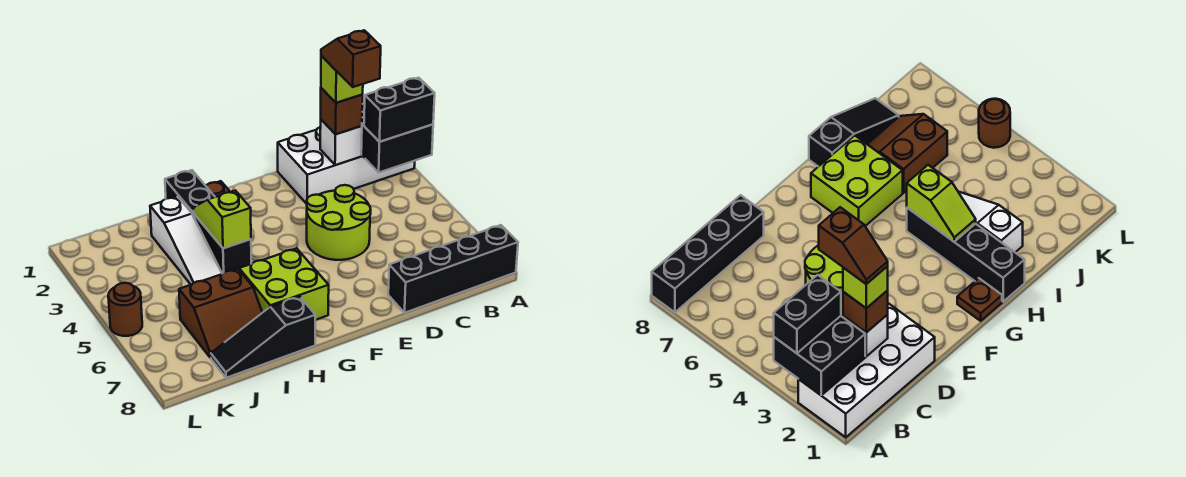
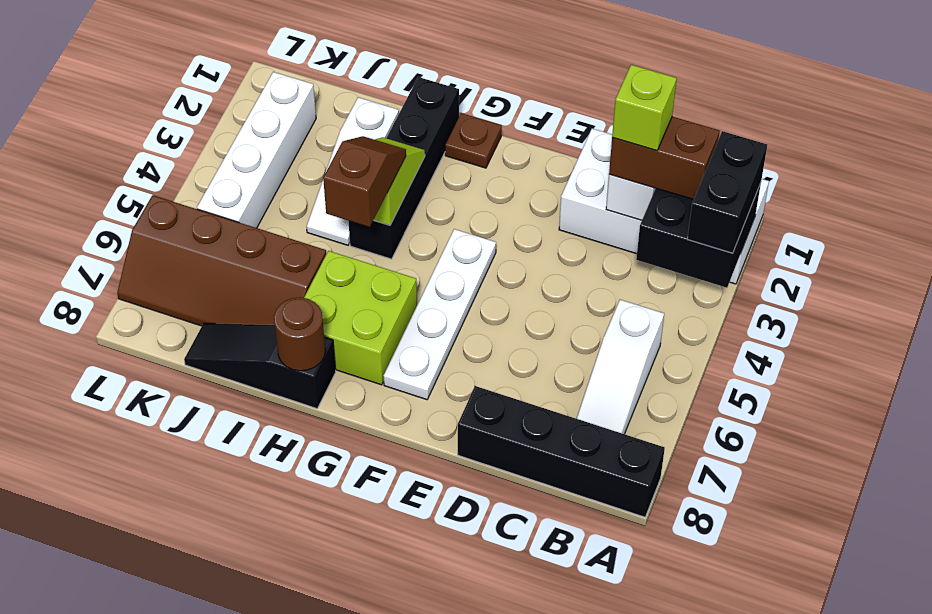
black brick A3:B3 level 3 -> black brick A2:A3 level 3
none -> white slope B5:B7 level 1 top 5
brown brick C2 level 3 -> brown brick B2:C2 level 3
brown slope C2:C3 level 5 top 3 -> brown slope H4:H5 level 3 top 5
lime round brick D4:E5 level 1 -> none
none -> white plate F4:F7 level 1
brown slope I6:J7 level 1 top 6 -> brown slope I6:L7 level 1 top 6
none -> white brick K2:K5 level 1
brown round brick L5 level 1 -> brown round brick H8 level 2

